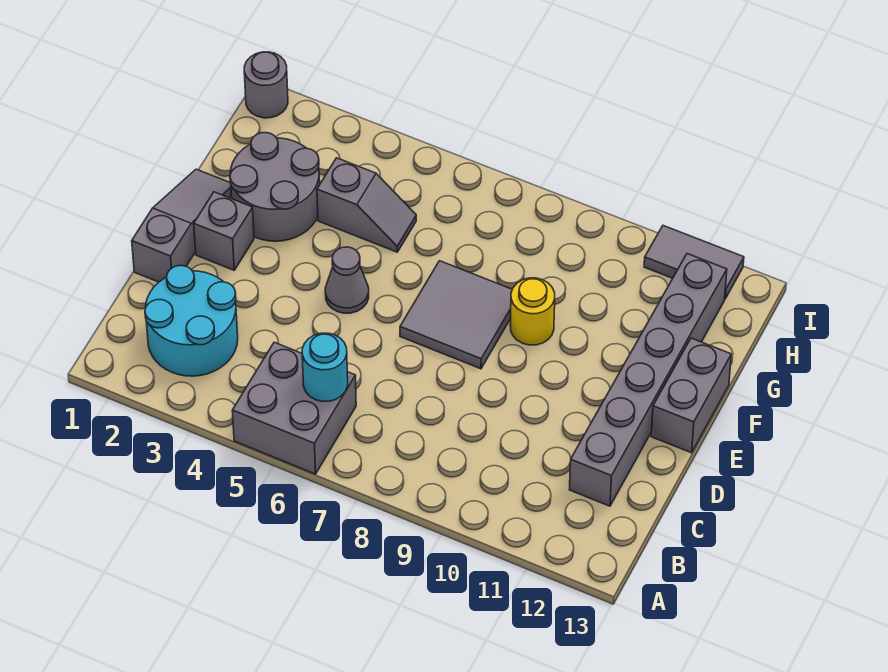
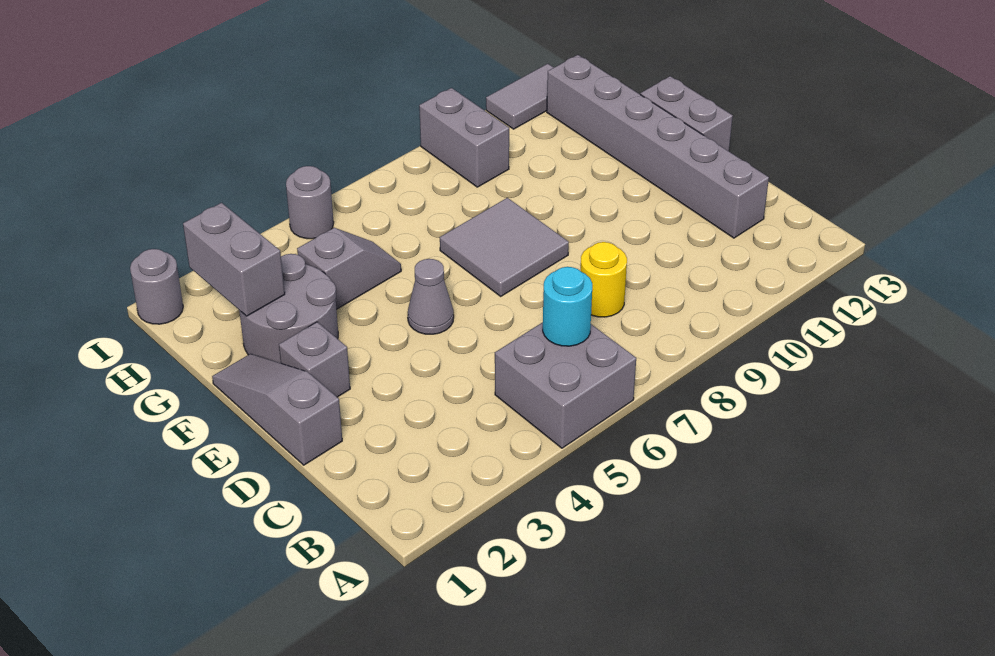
cyan round brick B2:C3 level 1 -> none
yellow round brick F9 level 1 -> yellow round brick C8 level 1
none -> grey brick G2:H2 level 2
none -> grey brick H9:I9 level 1
none -> grey round brick I5 level 1

